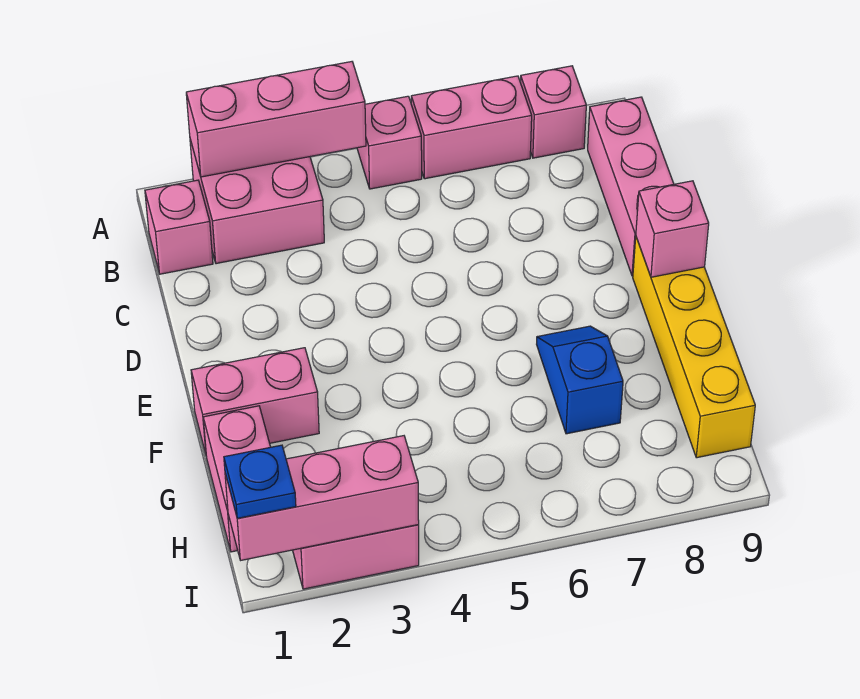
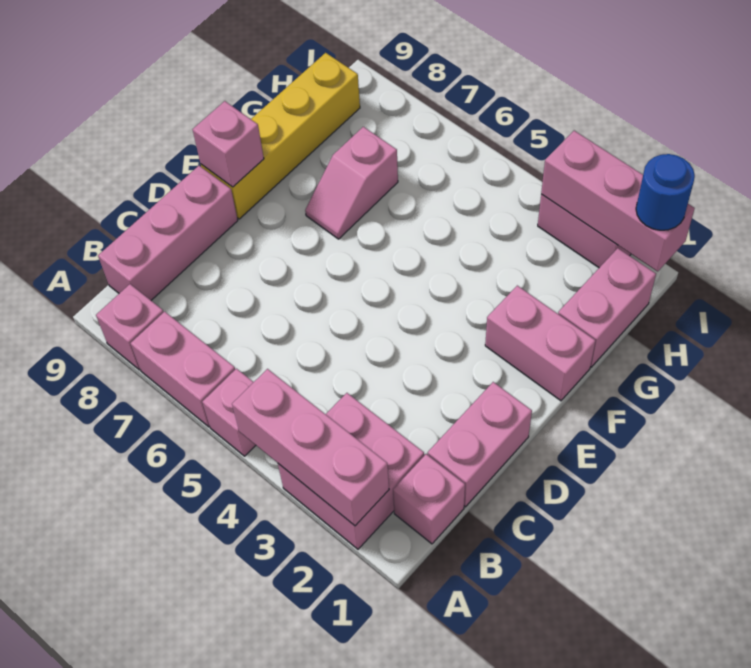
none -> pink brick C1:D1 level 1
blue slope F7:G7 level 1 top G -> pink slope F7:G7 level 1 top G
blue plate I1 level 3 -> blue round brick I1 level 3

